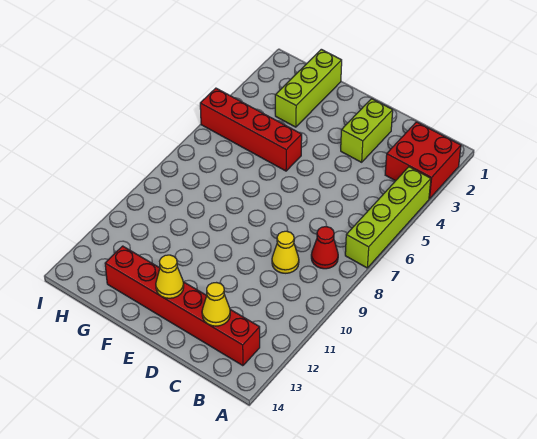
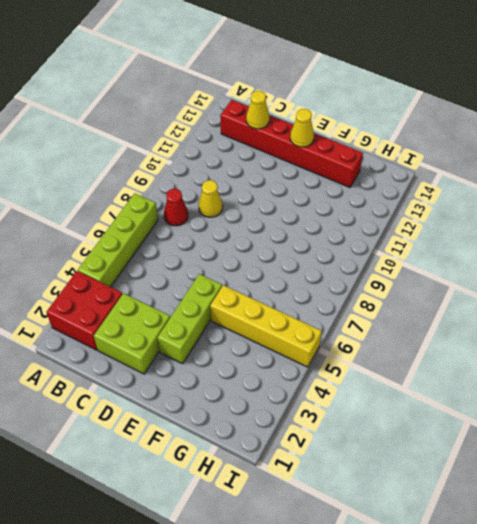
lime brick D2:D3 level 1 -> lime brick C2:D3 level 1
red brick F5:I5 level 1 -> yellow brick F5:I5 level 1
lime brick G1:G3 level 1 -> lime brick E3:E5 level 1

